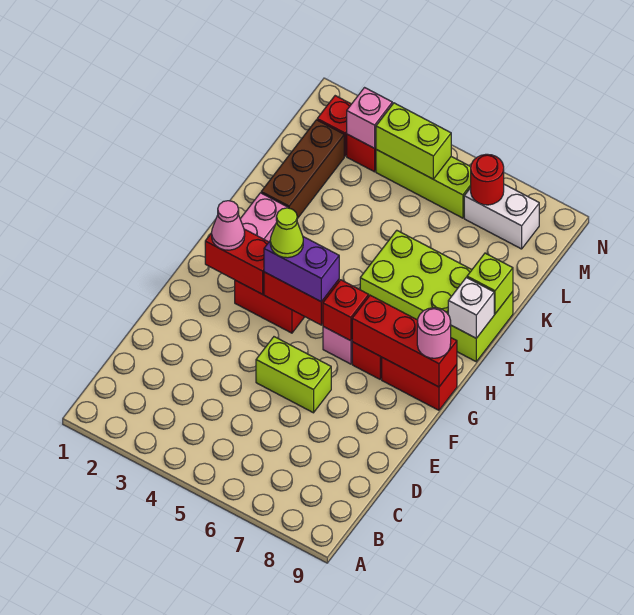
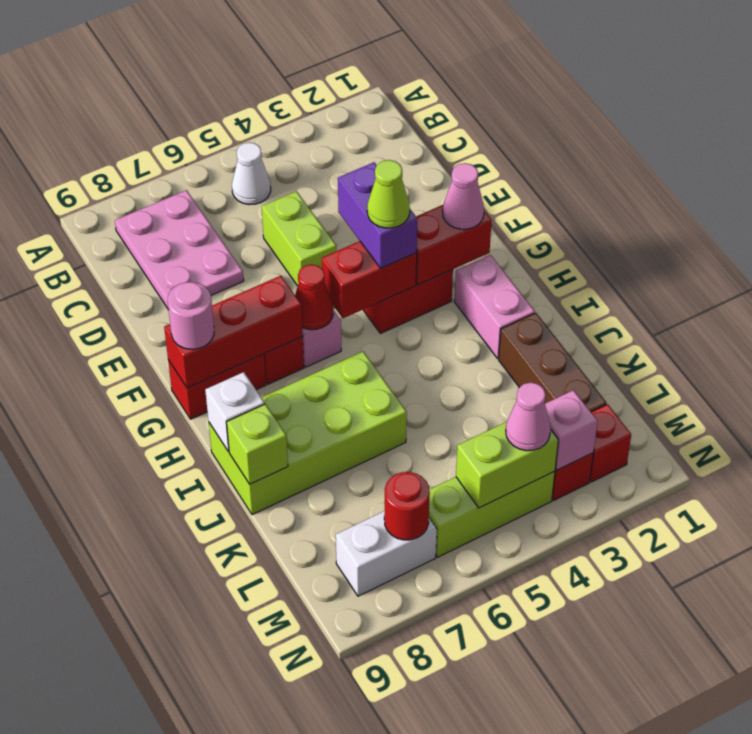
none -> white cone B5 level 1
none -> pink plate B7:D8 level 1
lime brick E5:E6 level 1 -> lime brick D5:E5 level 1
purple brick G4:G5 level 3 -> purple brick F4:G4 level 3
red brick G6 level 2 -> red cone G6 level 2
none -> pink cone M4 level 3

